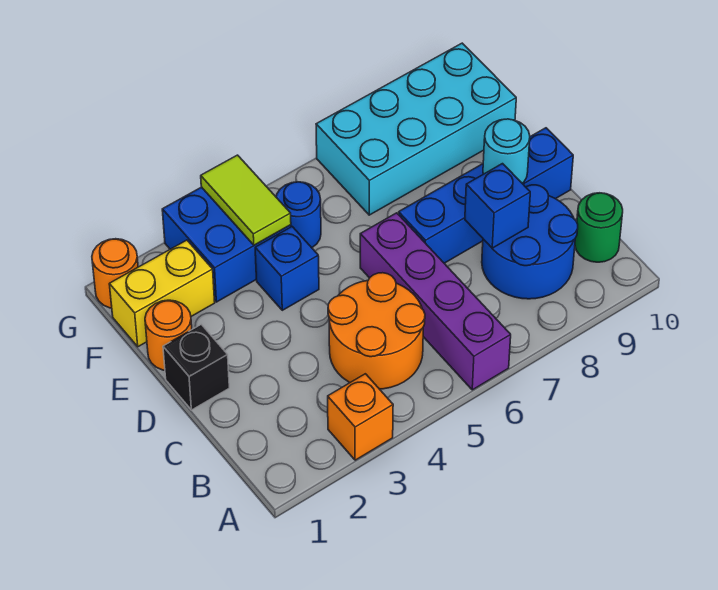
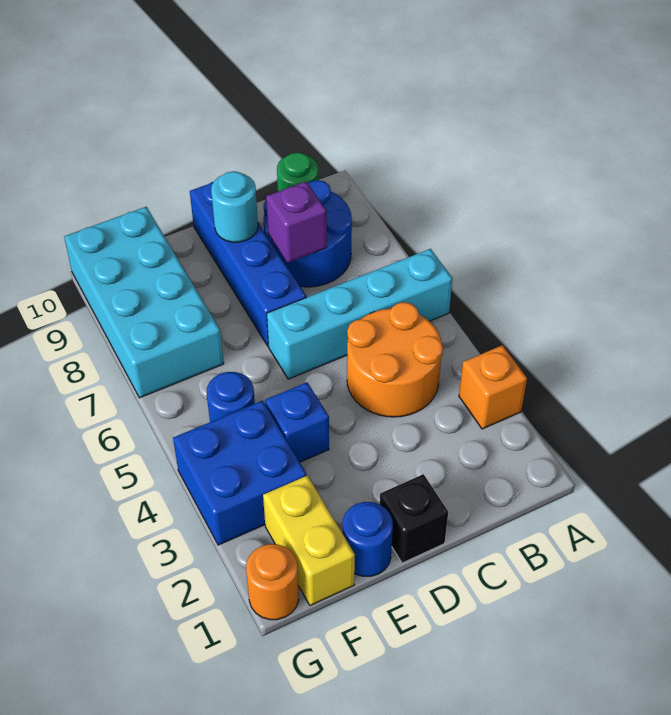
purple brick A6:D6 level 1 -> cyan brick A6:D6 level 1
blue brick C8 level 2 -> purple brick C8 level 2
orange round brick E1 level 1 -> blue round brick E1 level 1
lime tile F4:G4 level 2 -> none

